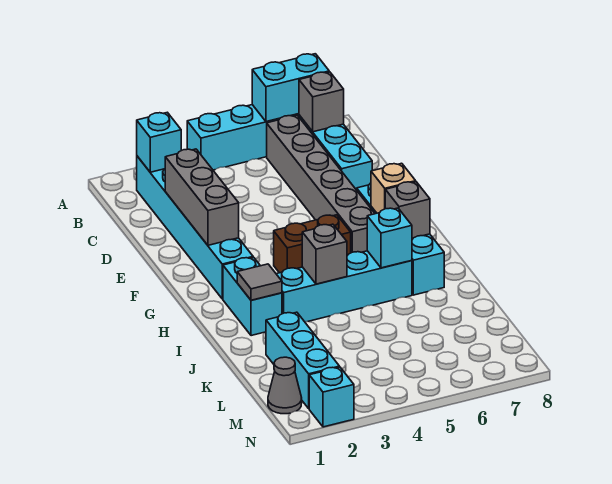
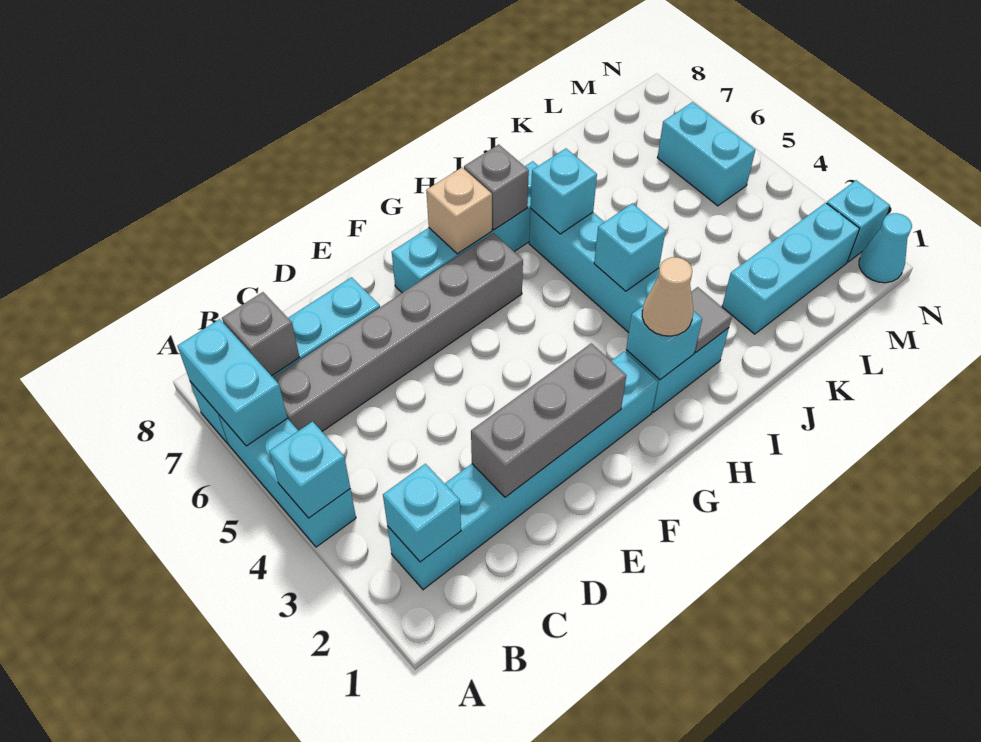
none -> cyan brick A4 level 2
brown brick G4:G5 level 1 -> none
none -> cyan brick H2 level 2
none -> tan cone H2 level 3
grey brick I4 level 2 -> cyan brick I4 level 2
grey cone M1 level 1 -> none
none -> cyan brick M5:M6 level 1
none -> cyan cone N1 level 1

